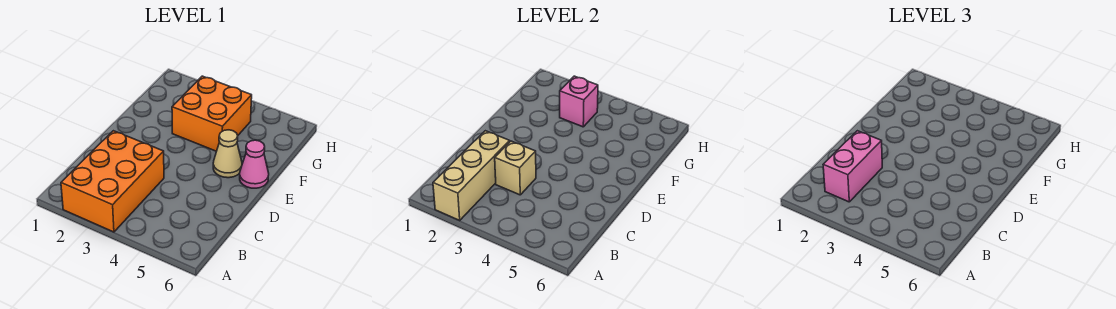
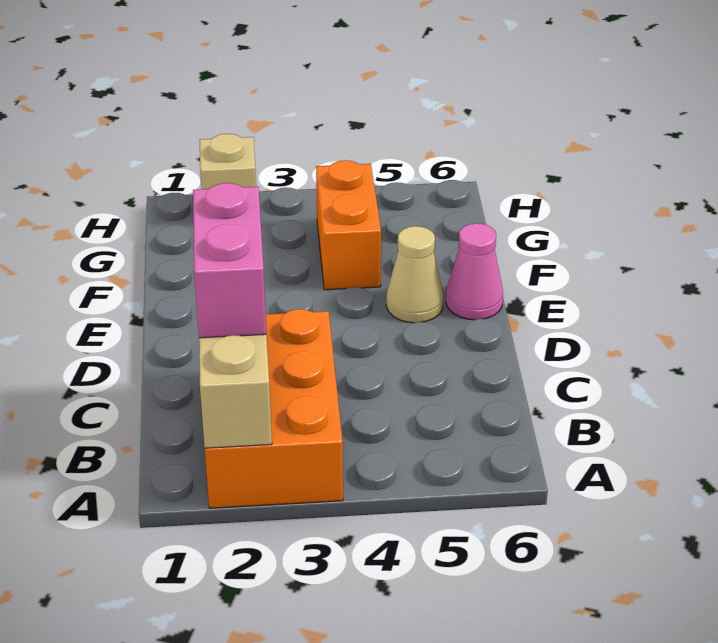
tan brick C3 level 2 -> tan brick H2 level 1
orange brick F3:G4 level 1 -> orange brick F4:G4 level 1
pink brick G3 level 2 -> none

